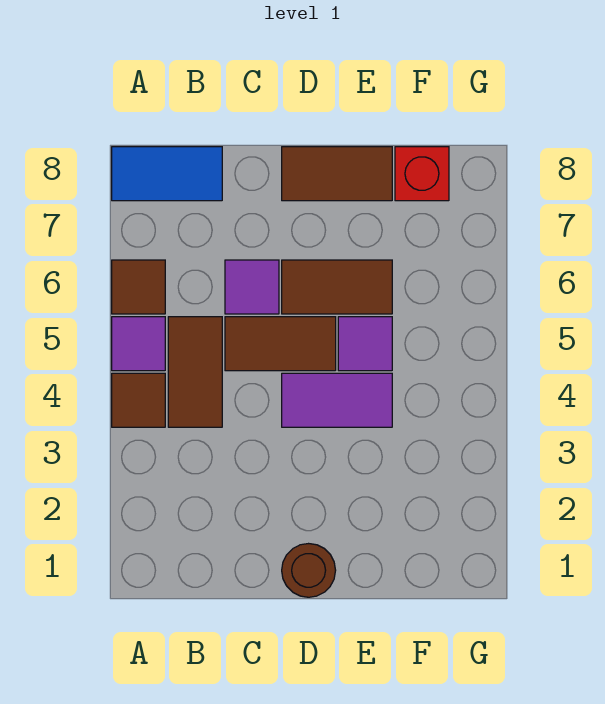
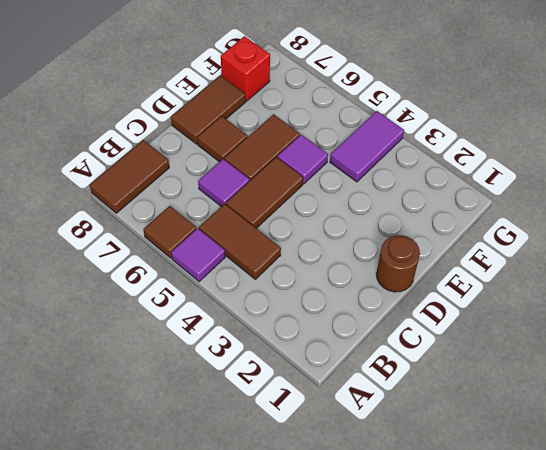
brown tile A4 level 1 -> brown tile D7 level 1
blue tile A8:B8 level 1 -> brown tile A8:B8 level 1
purple tile D4:E4 level 1 -> purple tile F4:G4 level 1

